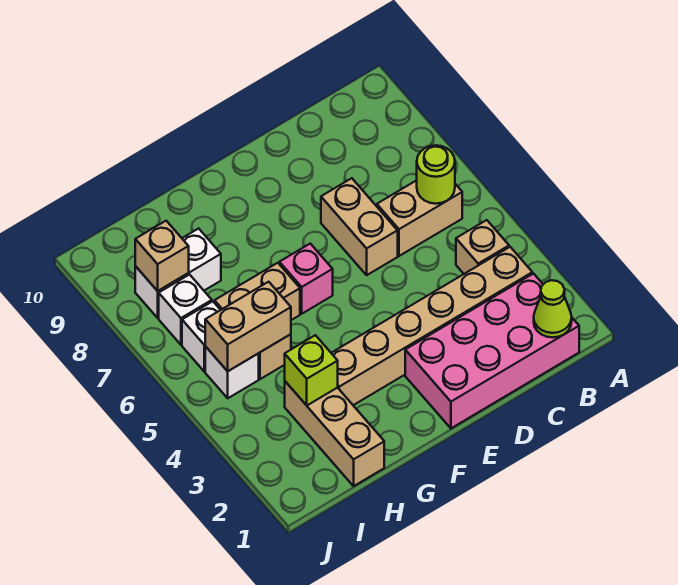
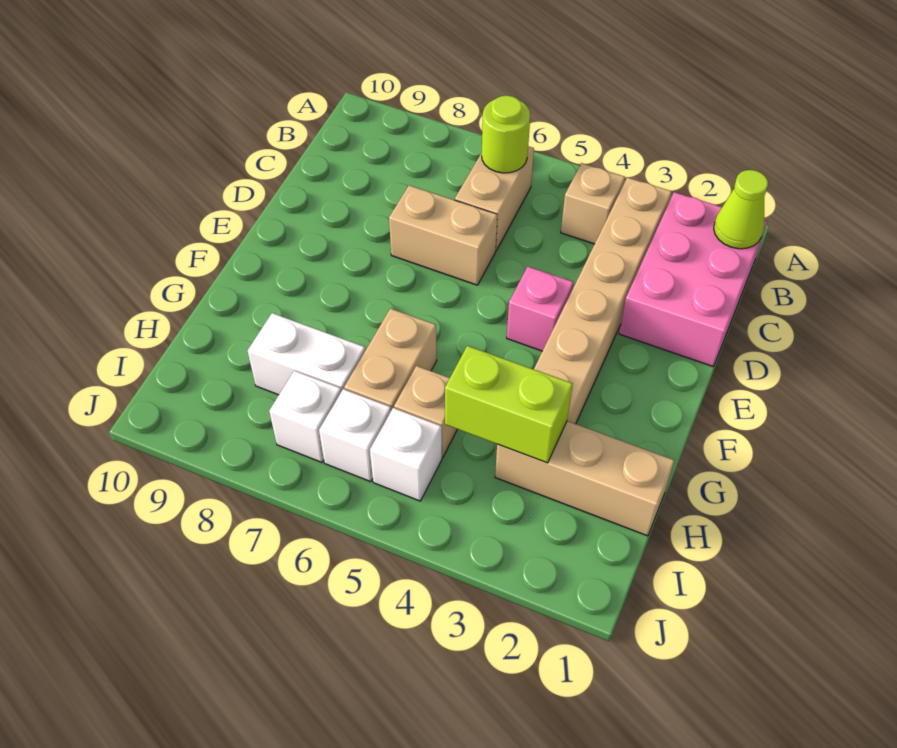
pink brick B1:E2 level 1 -> pink brick B1:D2 level 1
pink brick F6 level 1 -> pink brick E4 level 1
lime brick H3 level 2 -> lime brick H3:H4 level 2
tan brick H5:I5 level 2 -> none
white brick H8:I8 level 1 -> white brick H7:H8 level 1
tan brick I8 level 2 -> none

